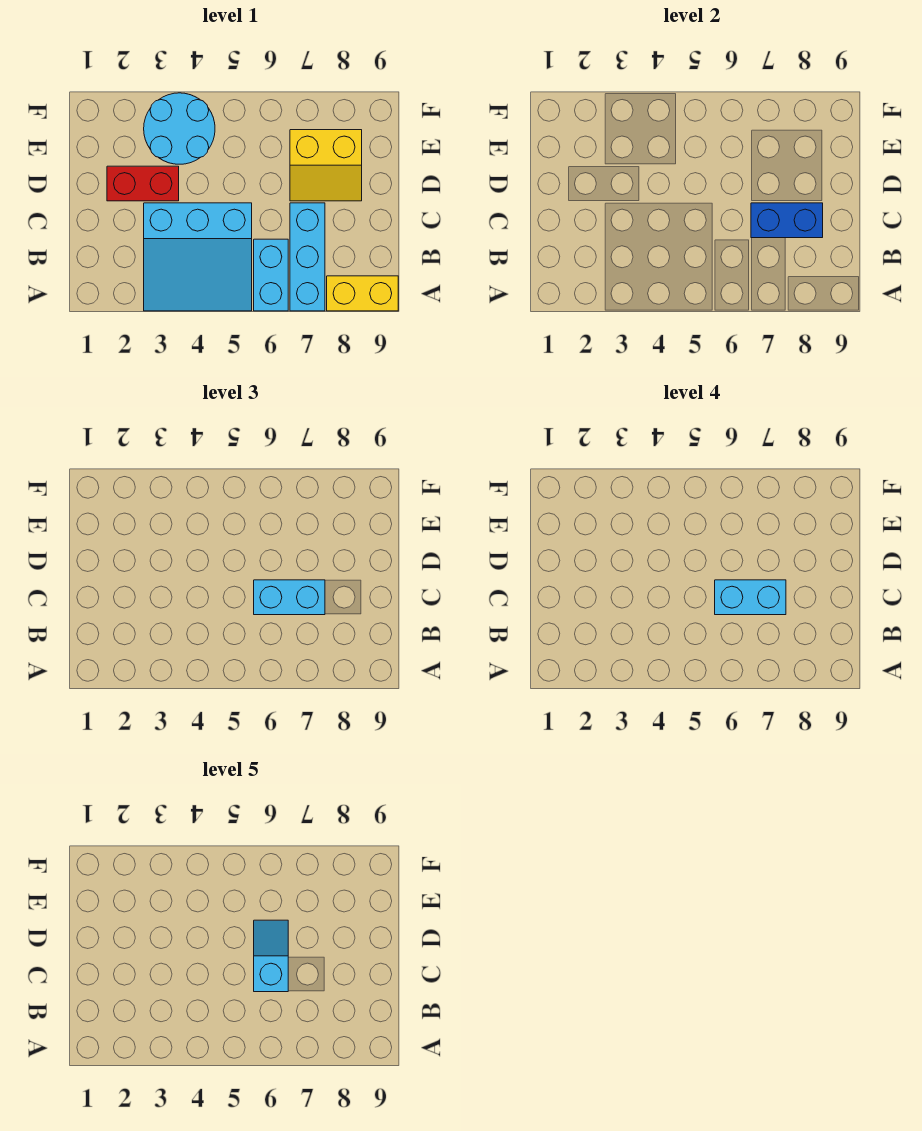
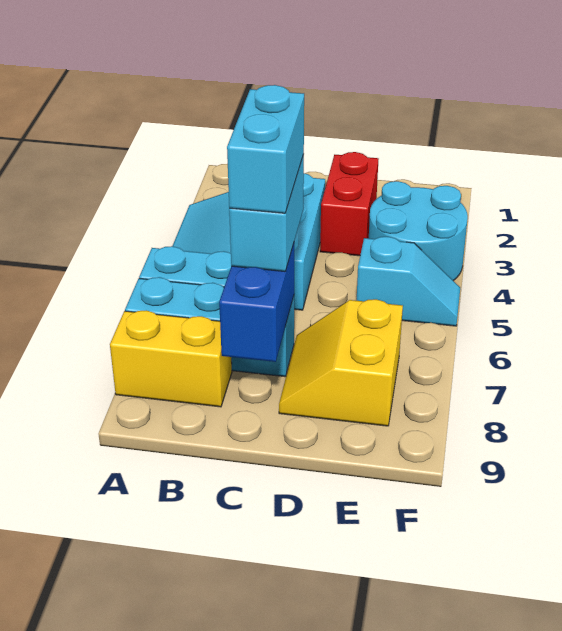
yellow brick A8:A9 level 1 -> yellow brick A8:B8 level 1
cyan slope C6:D6 level 5 top C -> cyan slope E5:F5 level 1 top E

